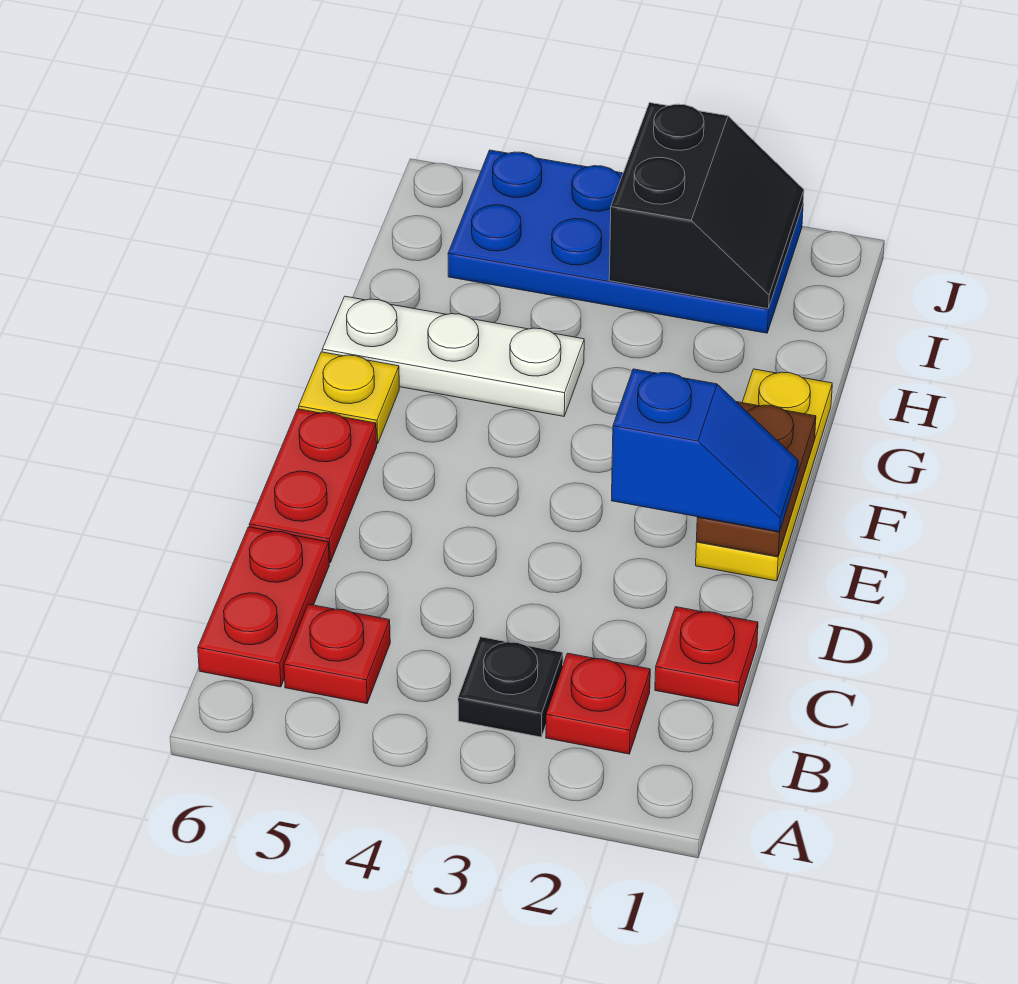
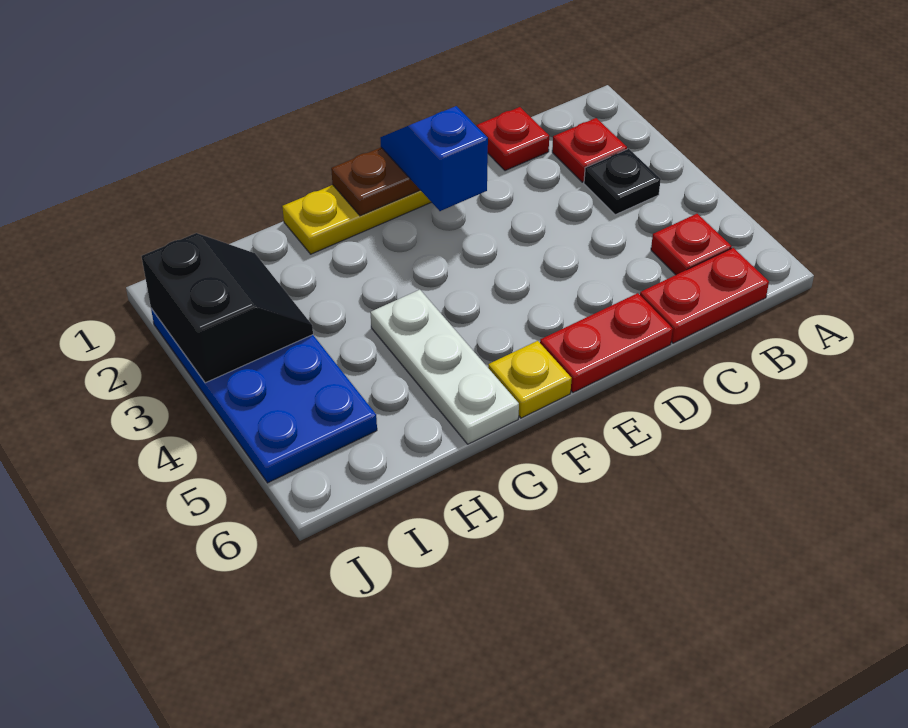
black slope I2:J3 level 2 top 3 -> black slope I2:J3 level 2 top J

